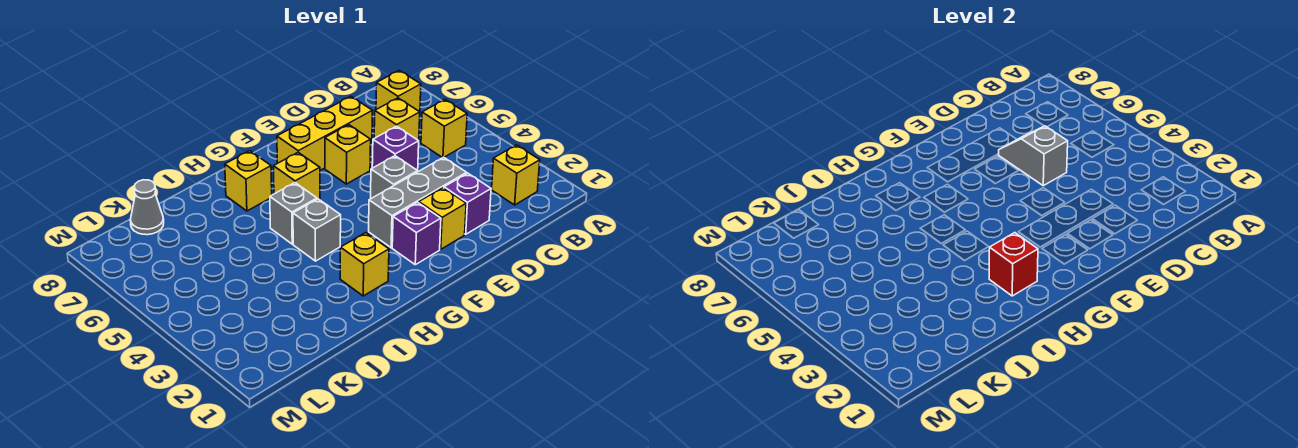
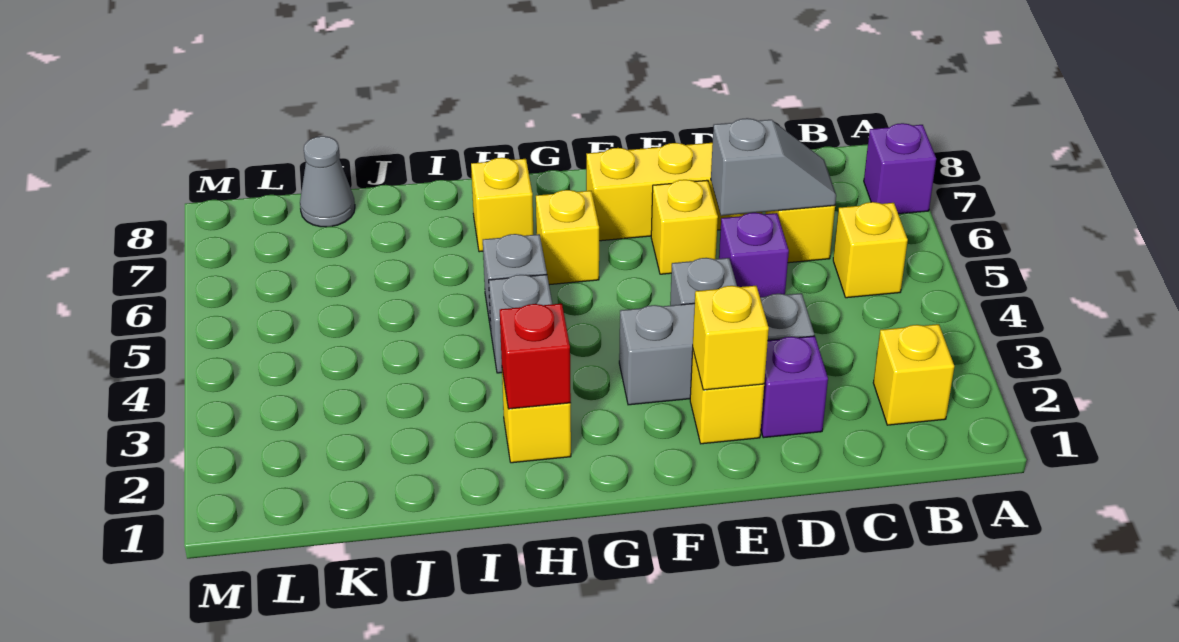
yellow brick B7 level 1 -> yellow brick E2 level 2
grey slope D5:D6 level 2 top 5 -> grey slope C6:D6 level 2 top D
purple brick F2 level 1 -> purple brick A7 level 1

